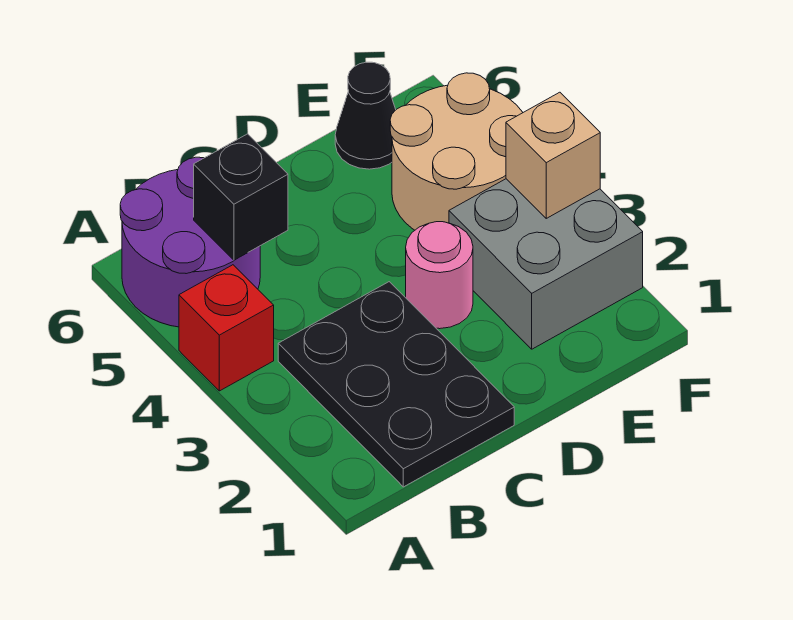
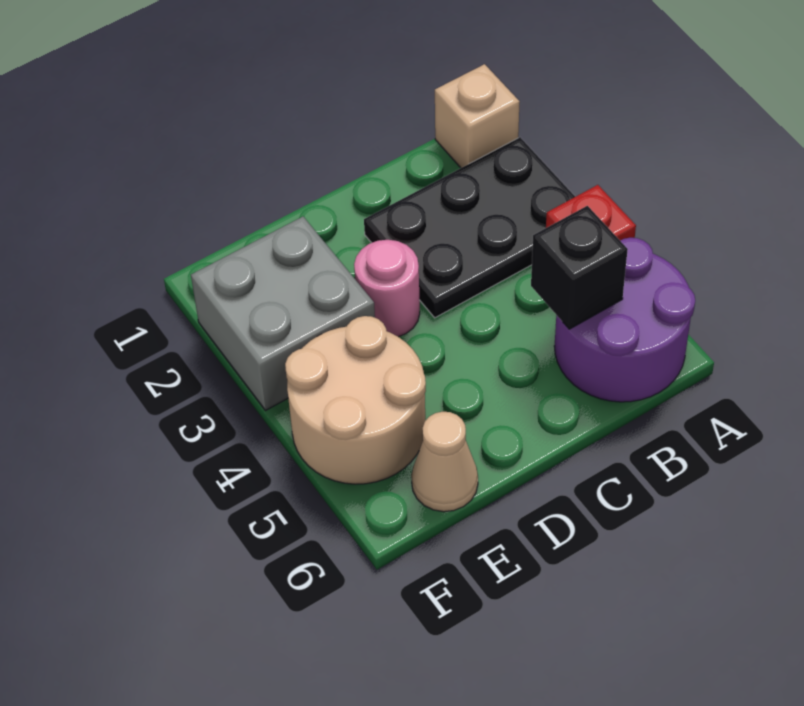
black plate B1:C3 level 1 -> black plate A2:C3 level 1
black cone E6 level 1 -> tan cone E6 level 1
tan brick F3 level 2 -> tan brick A1 level 1

